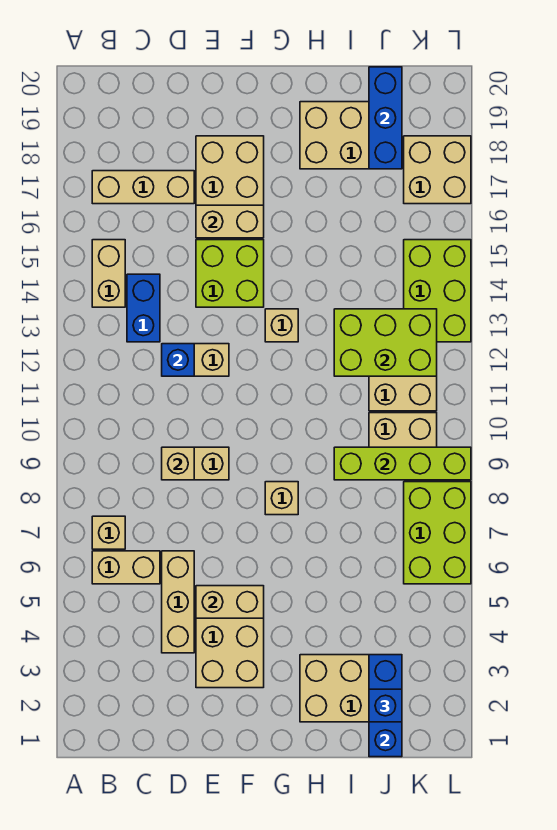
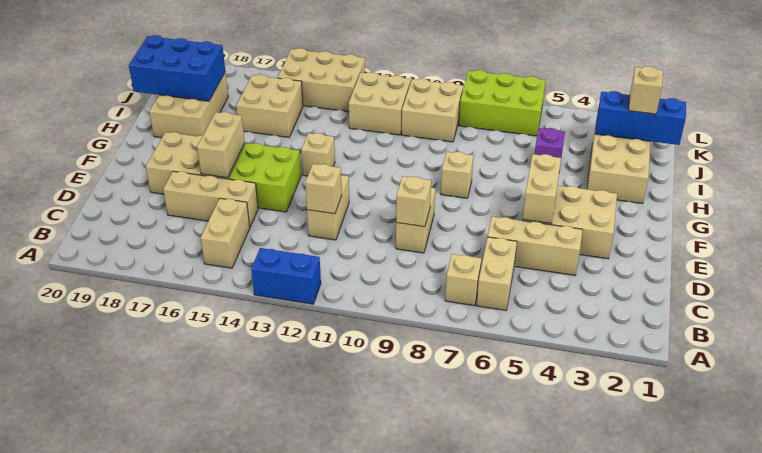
tan brick B14:B15 level 1 -> tan brick B15:C15 level 1
tan brick B17:D17 level 1 -> tan brick D15:D17 level 1
blue brick C13:C14 level 1 -> blue brick A12:A13 level 1
blue brick D12 level 2 -> tan brick D12 level 2
none -> purple brick I5 level 1
lime brick I9:L9 level 2 -> none
lime brick I12:K13 level 2 -> none
blue brick J2 level 3 -> tan brick J2 level 3
blue brick J18:J20 level 2 -> blue brick I18:J20 level 2
lime brick K13:L15 level 1 -> tan brick K13:L15 level 1
tan brick K17:L18 level 1 -> tan brick I15:J16 level 1

